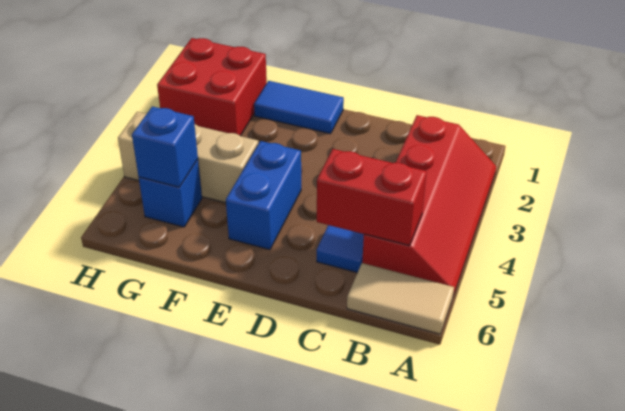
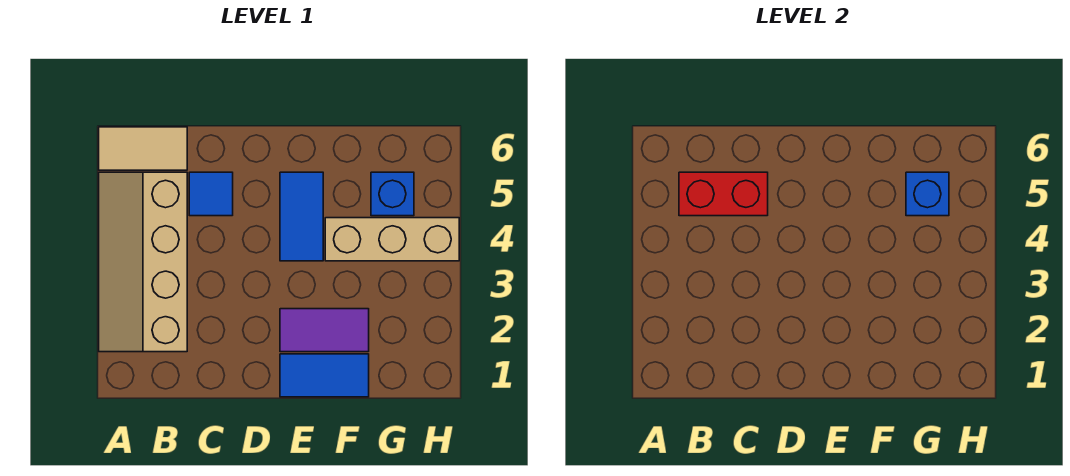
red slope A2:B5 level 1 top B -> tan slope A2:B5 level 1 top B
none -> purple tile E2:F2 level 1
blue brick E4:E5 level 1 -> blue tile E4:E5 level 1
red brick G1:H2 level 1 -> none

